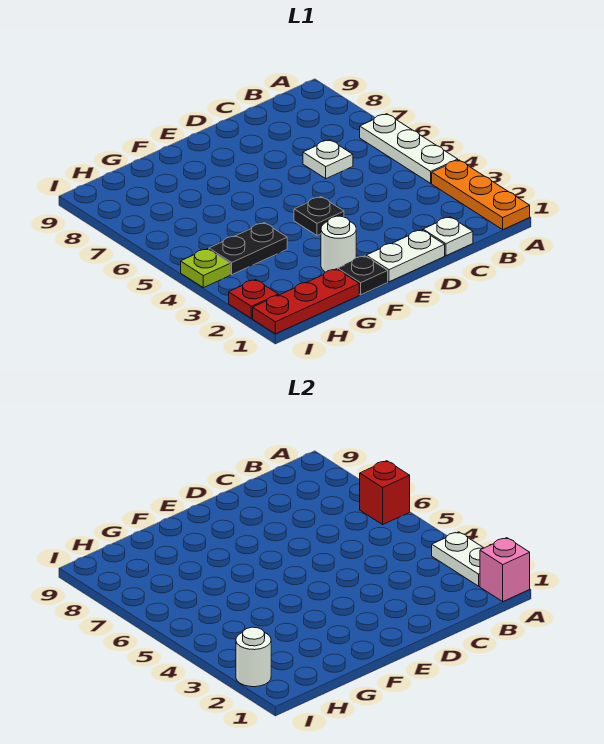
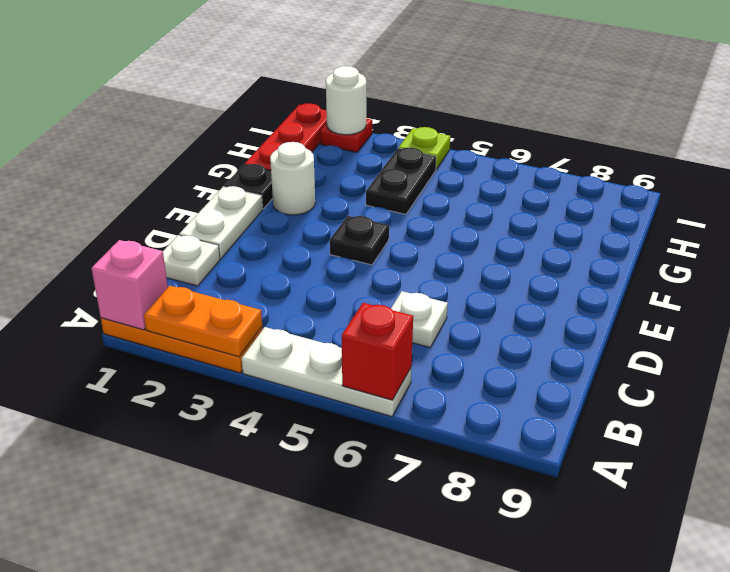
white plate A2:A3 level 2 -> orange plate A2:A3 level 2

